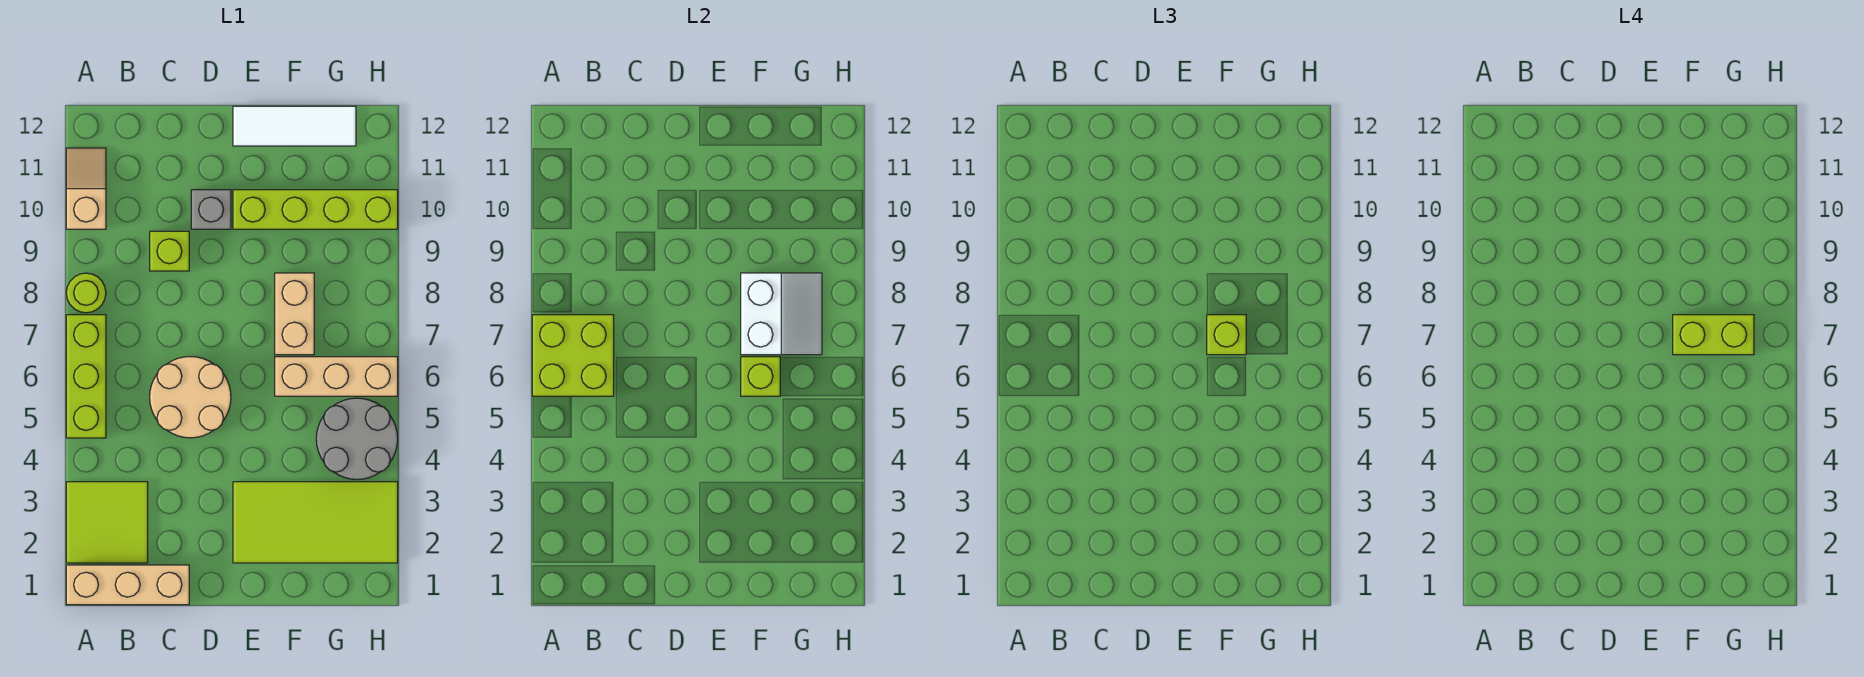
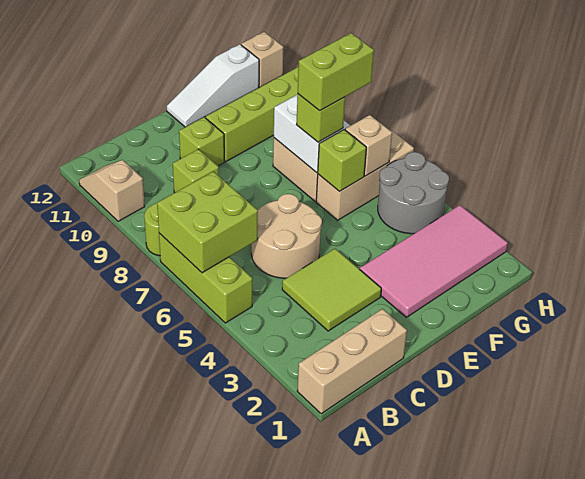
lime tile A2:B3 level 1 -> lime tile C3:D4 level 1
grey brick D10 level 1 -> lime brick D10 level 1
lime tile E2:H3 level 1 -> pink tile E2:H3 level 1
white tile E12:G12 level 1 -> white slope E12:G12 level 1 top G
none -> tan brick G6 level 2
none -> tan brick H12 level 1

